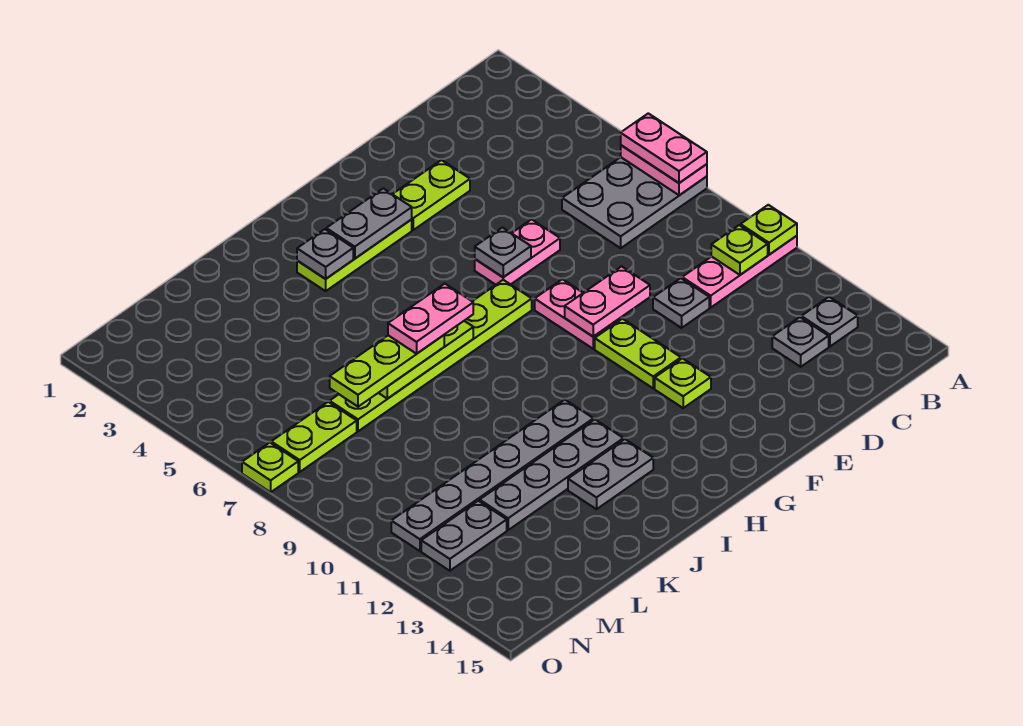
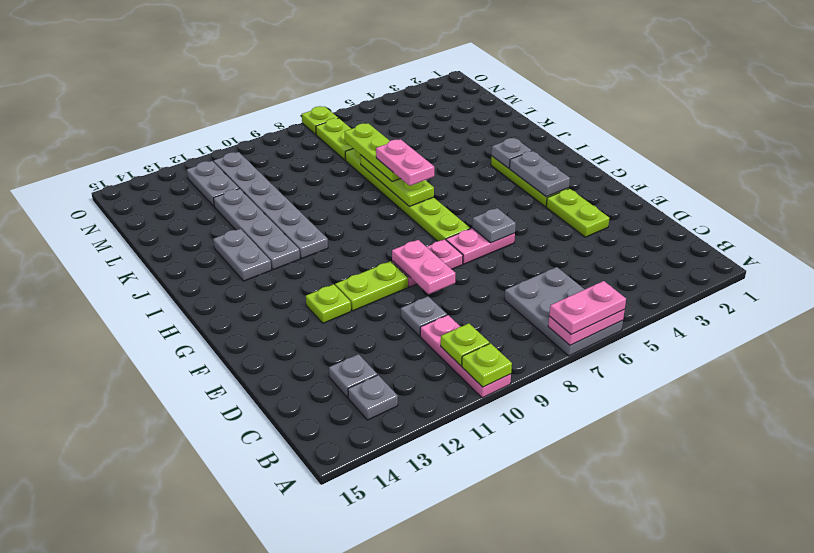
pink plate E6:F6 level 1 -> pink plate F6:F7 level 1

